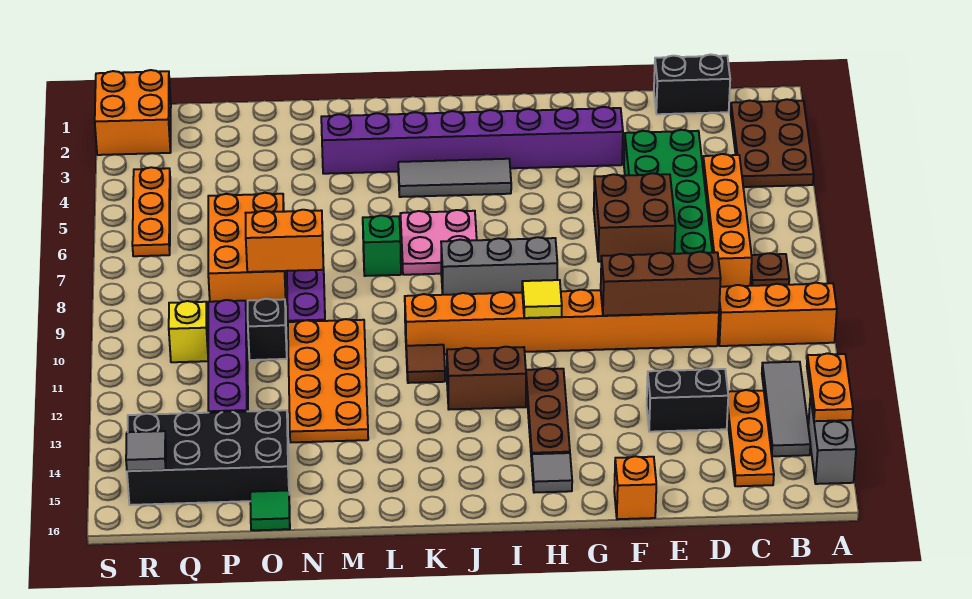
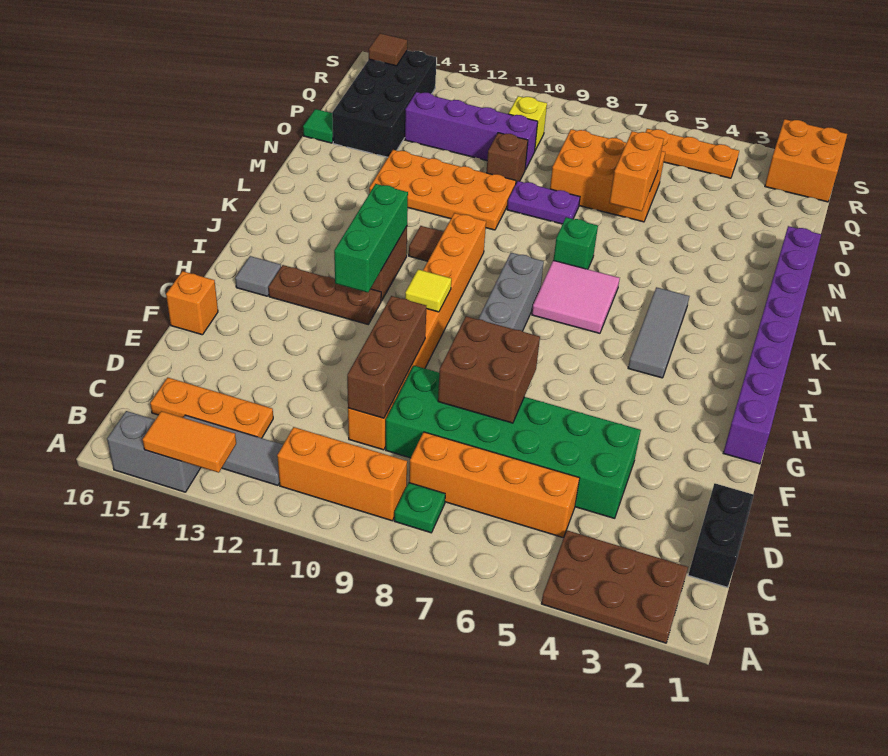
orange brick A10:C10 level 1 -> orange brick B9:B11 level 1
orange plate A13:A14 level 2 -> orange tile A13:A14 level 2
brown plate B8 level 1 -> green plate B8 level 1
black brick D13:E13 level 1 -> none
purple brick F3:M3 level 1 -> purple brick G1:N1 level 1
none -> green brick H12:J12 level 2
pink plate J6:K7 level 1 -> pink tile J6:K7 level 1
orange brick N8:O8 level 2 -> orange brick N6:O6 level 2
black brick O10 level 1 -> brown brick O10 level 1
grey tile R15 level 2 -> brown tile R15 level 2

